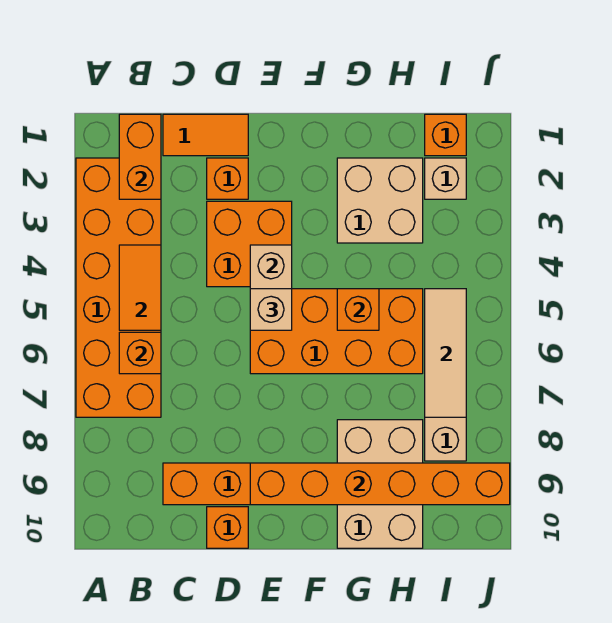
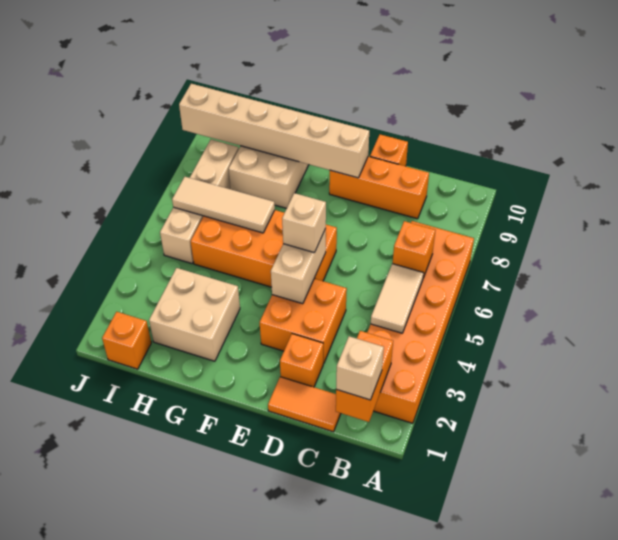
orange tile B4:B5 level 2 -> tan tile B4:B5 level 2
orange brick E9:J9 level 2 -> tan brick E9:J9 level 2
orange brick G5 level 2 -> none
tan brick I2 level 1 -> tan brick B1 level 3
tan tile I5:I7 level 2 -> tan tile G6:I6 level 2

